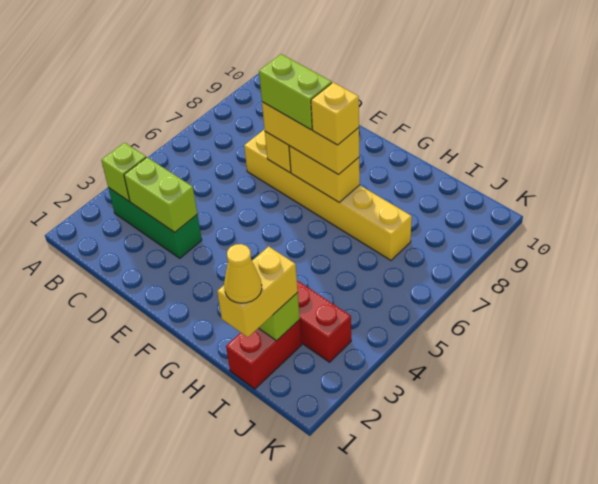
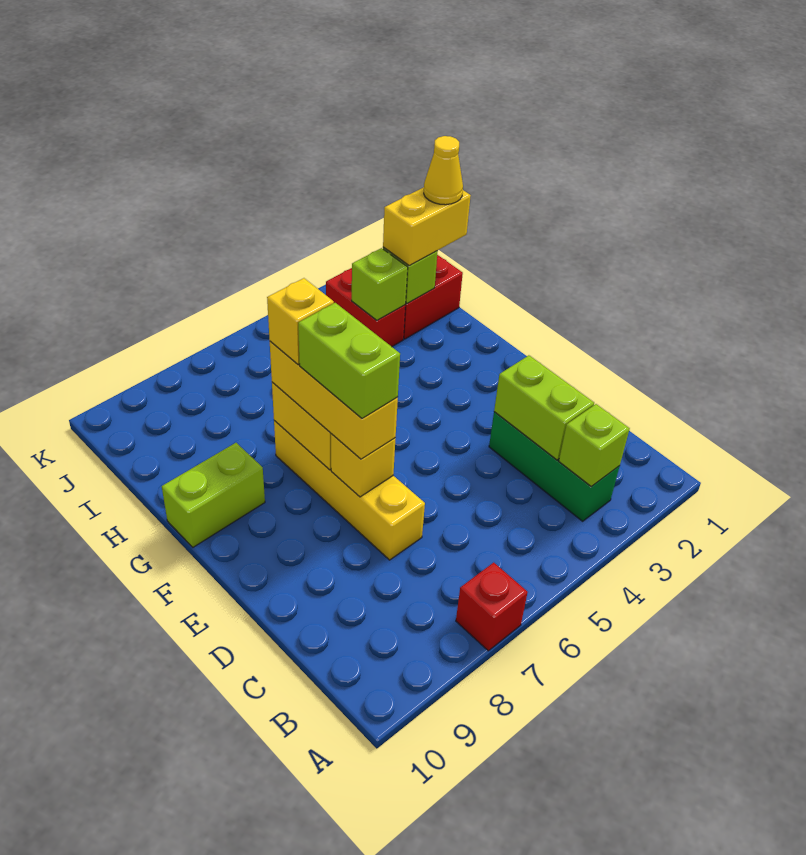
none -> red brick A7 level 1
yellow brick D7:I7 level 1 -> yellow brick D7:G7 level 1
none -> lime brick G9:G10 level 1
none -> lime brick I3 level 2

